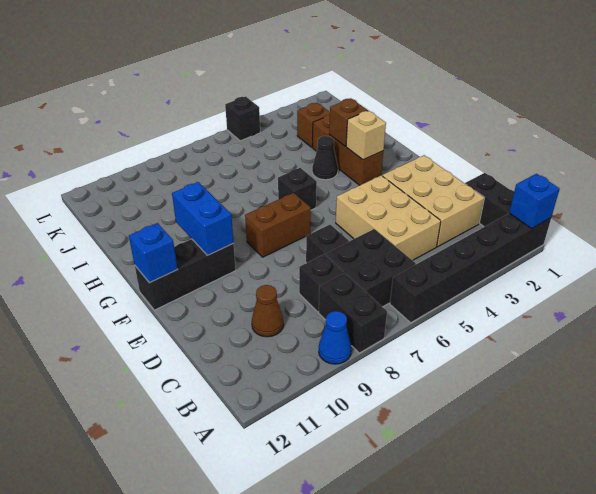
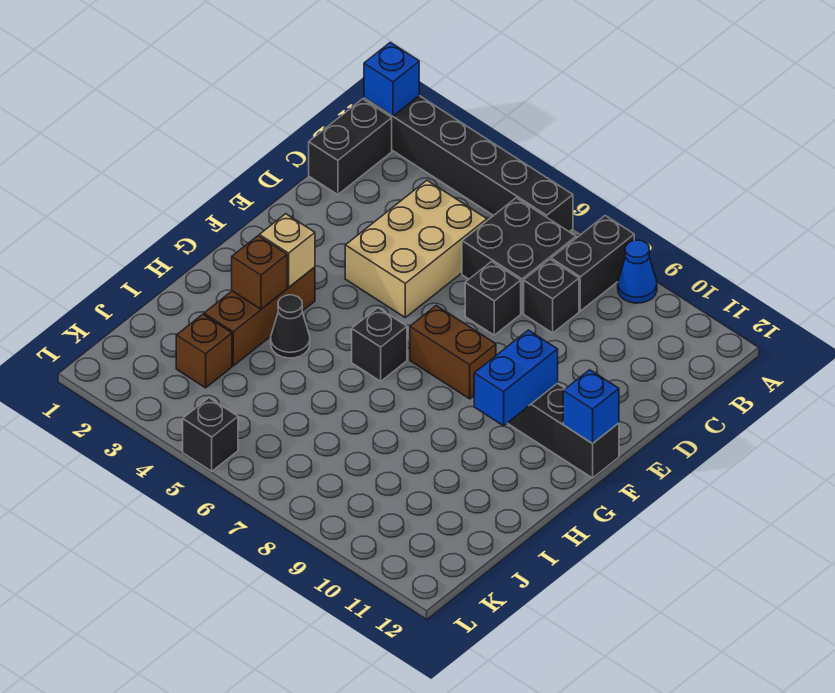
tan brick C2:E3 level 1 -> none
brown cone C10 level 1 -> none

